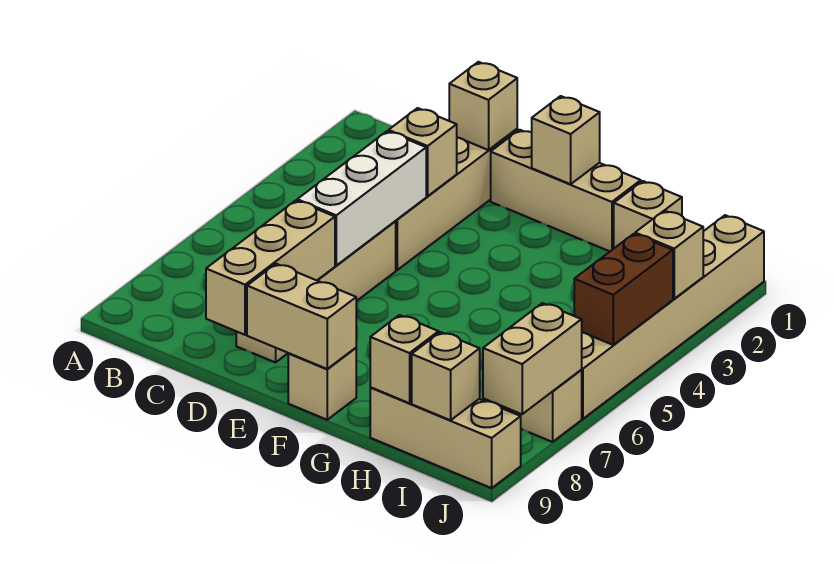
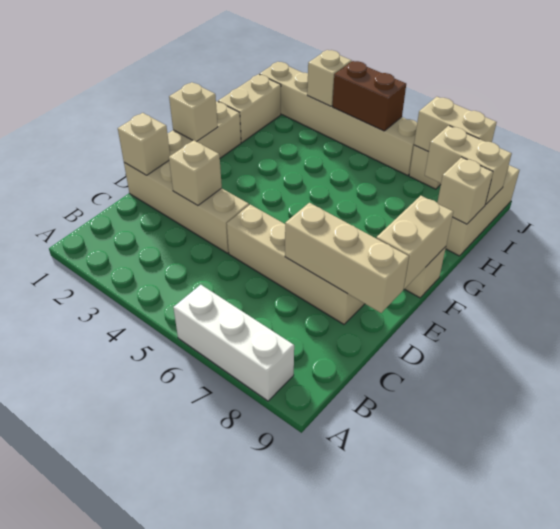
white brick D4:D6 level 2 -> white brick A6:A8 level 1
tan brick H1 level 1 -> tan brick H1:I1 level 1
tan brick I9 level 2 -> tan brick I8:I9 level 2

